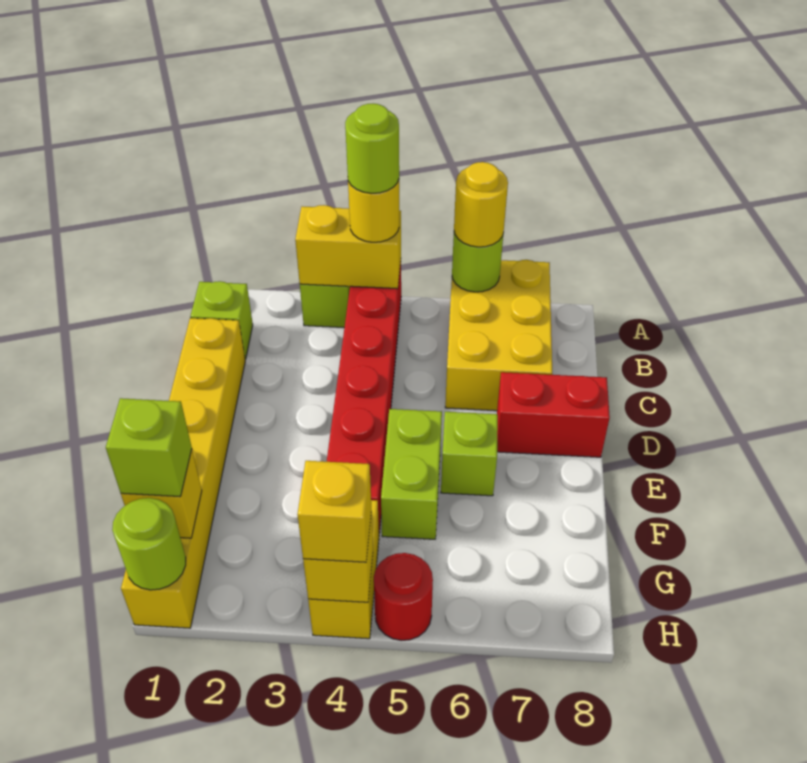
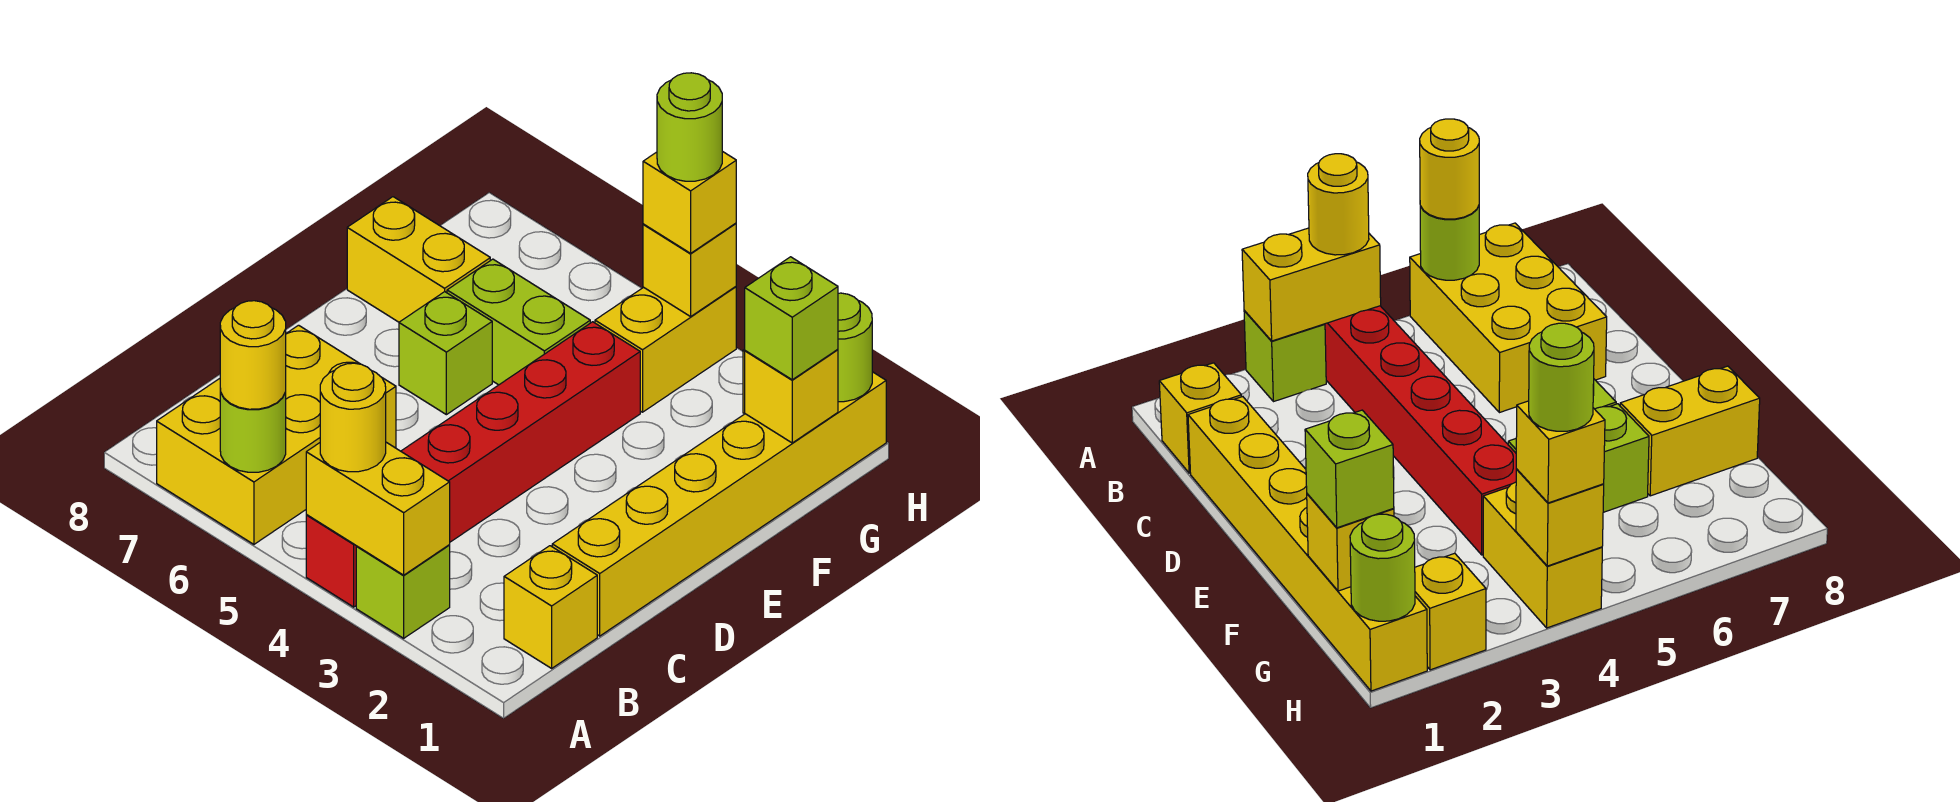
lime round brick A4 level 4 -> lime round brick H4 level 4
lime brick B1 level 1 -> yellow brick B1 level 1
red brick D7:D8 level 1 -> none
lime brick E5:F5 level 1 -> lime brick F5:F6 level 1
none -> yellow brick F7:F8 level 1
none -> yellow brick H2 level 1
red round brick H5 level 1 -> none

